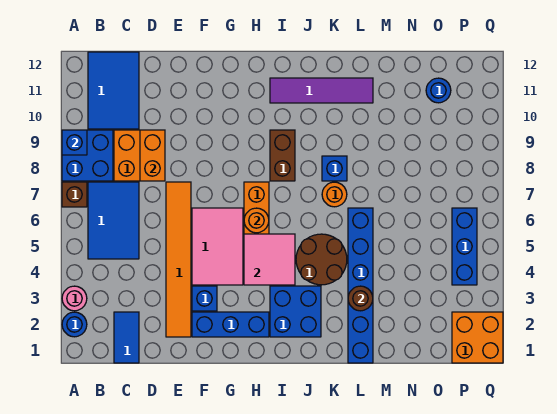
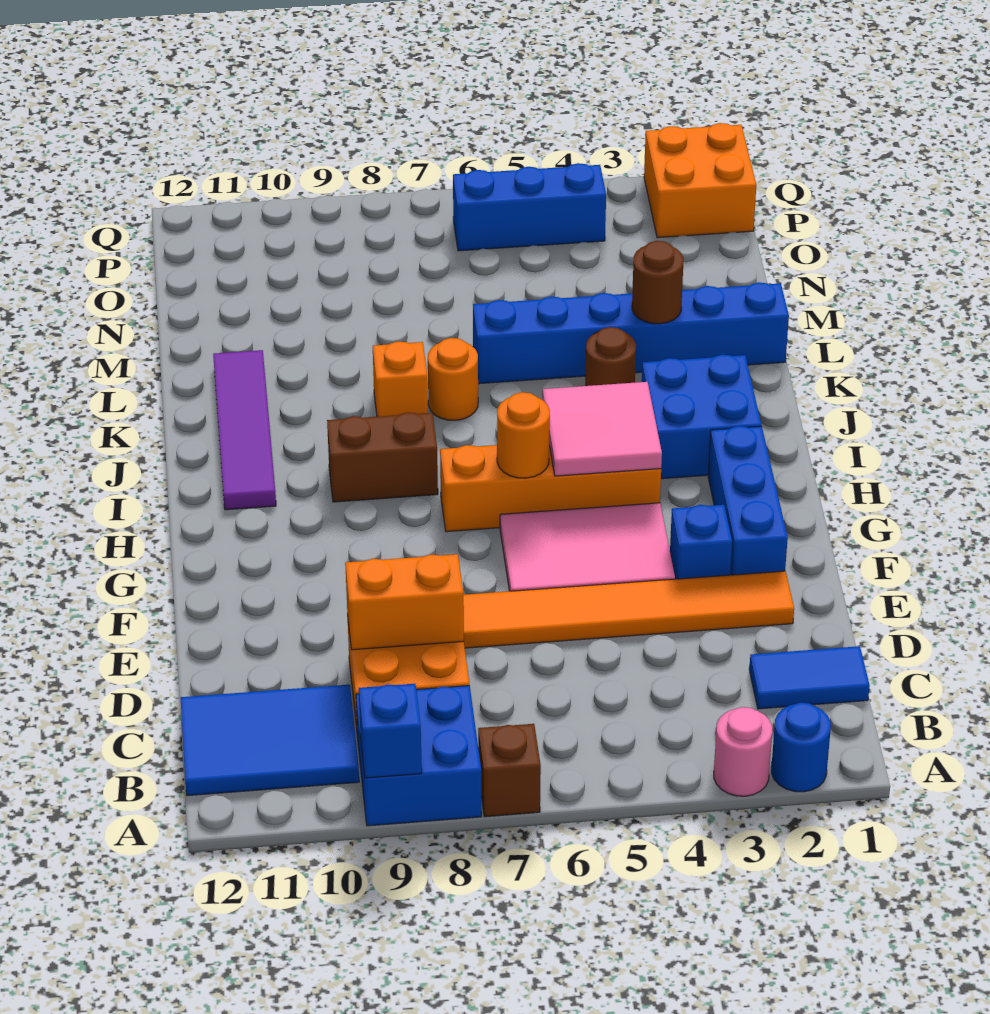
blue tile B5:C7 level 1 -> none
brown round brick J4:K5 level 1 -> brown round brick K4 level 1
blue brick K8 level 1 -> orange brick K8 level 1
blue round brick O11 level 1 -> none

